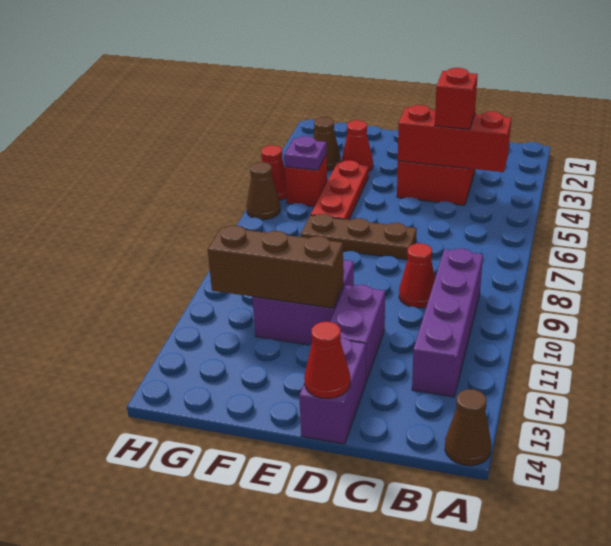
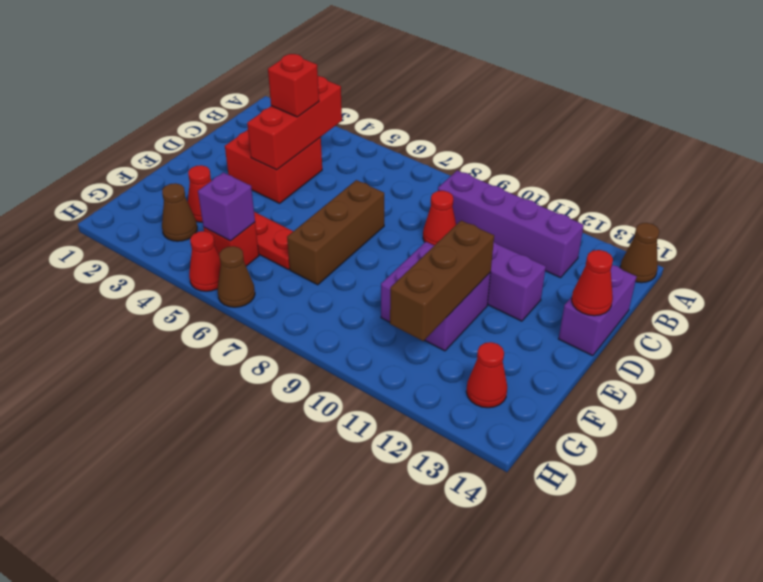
brown plate D7:F7 level 1 -> brown brick D7:F7 level 1
purple brick D13:D14 level 1 -> purple brick C14:D14 level 1
purple plate G5 level 2 -> purple brick G5 level 2
none -> red cone G13 level 1

